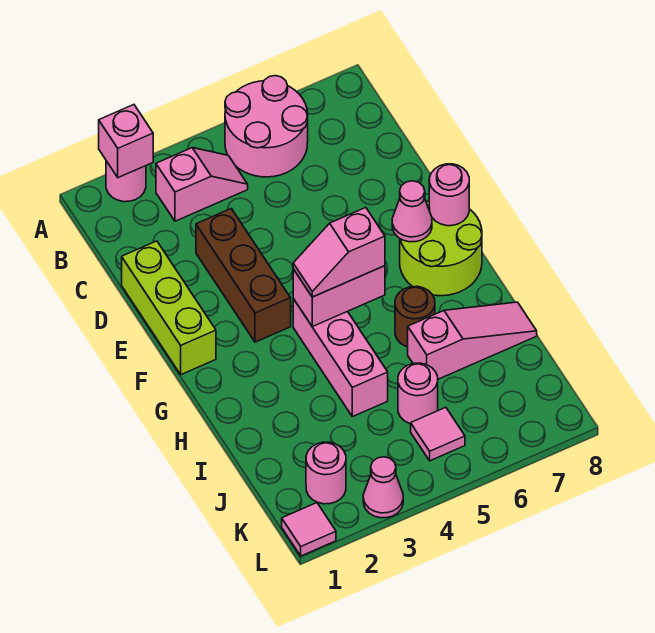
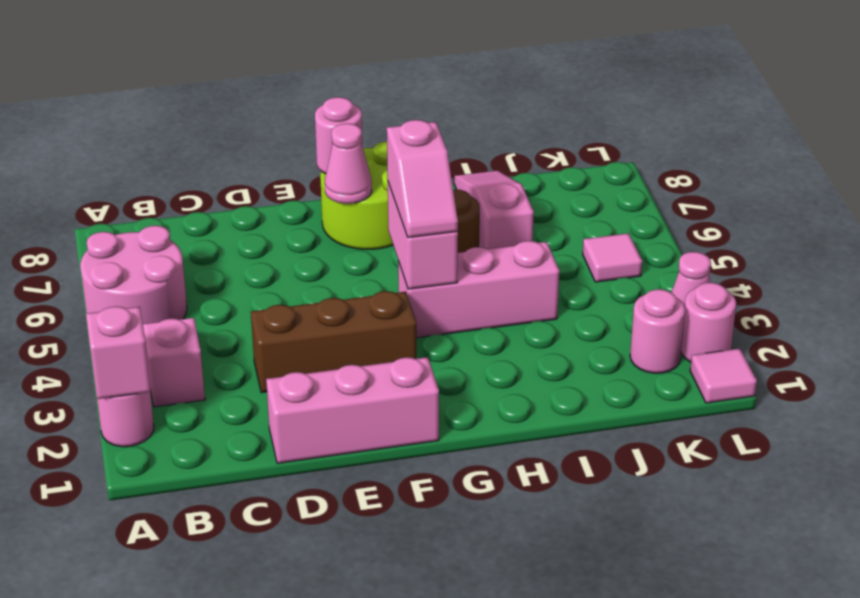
lime brick D1:F1 level 1 -> pink brick D1:F1 level 1
pink round brick J5 level 1 -> pink round brick L2 level 1

